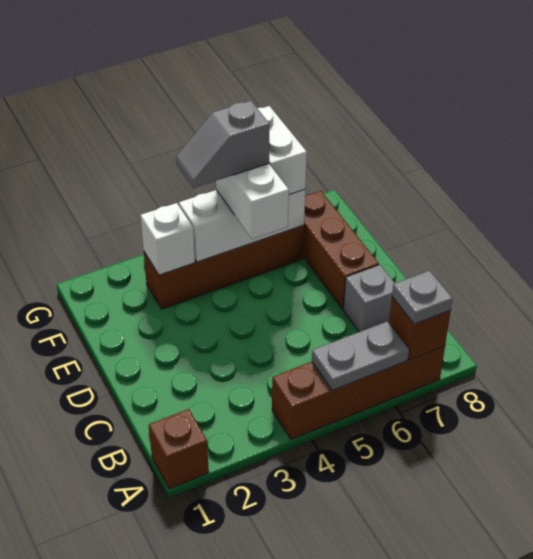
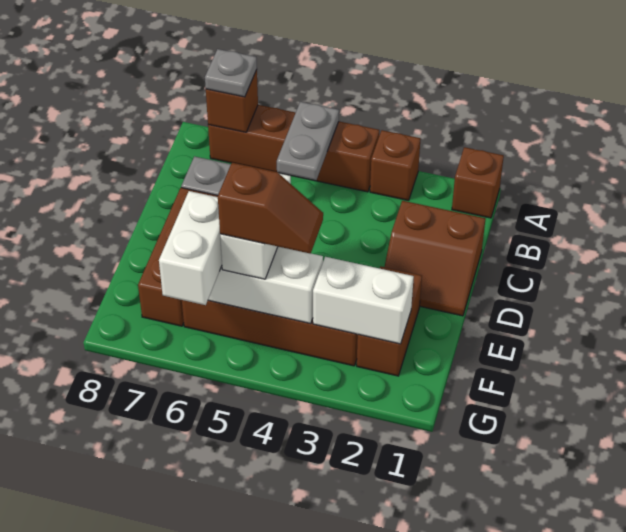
none -> brown brick A3 level 1
grey plate A5:A6 level 2 -> grey plate A5:B5 level 2
none -> brown slope C1:D2 level 1 top C
none -> brown brick E2:F2 level 1
white brick F3 level 2 -> white brick F2:F3 level 2
grey slope F4:F5 level 4 top 5 -> brown slope F4:F5 level 4 top 5

